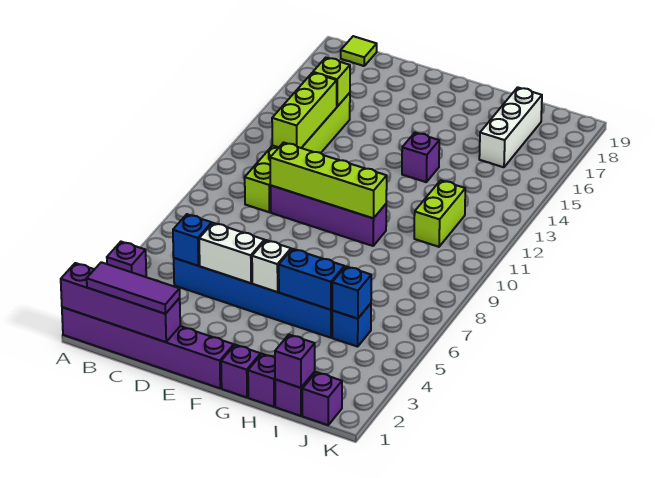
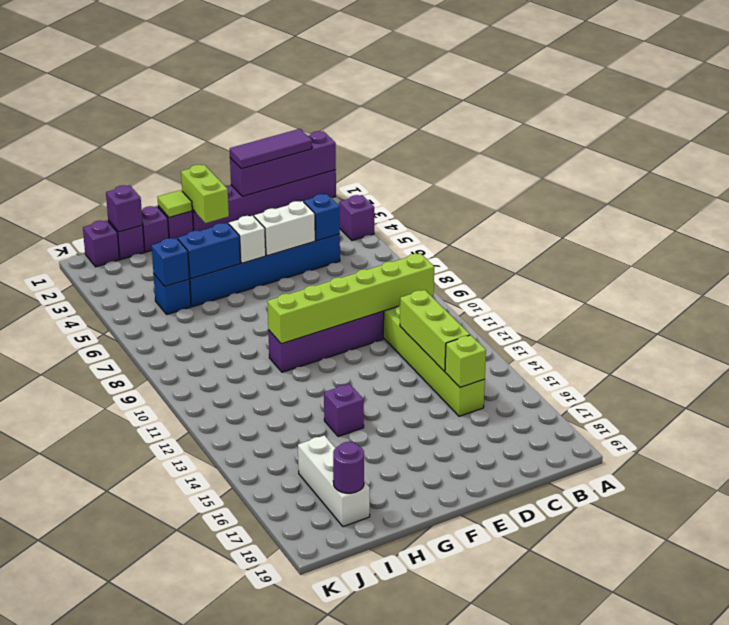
lime tile B19 level 1 -> lime tile G1 level 2
lime brick D10:G10 level 2 -> lime brick B10:G10 level 2
lime brick I11:I12 level 1 -> lime brick F1:F2 level 2
none -> purple round brick I18 level 2

